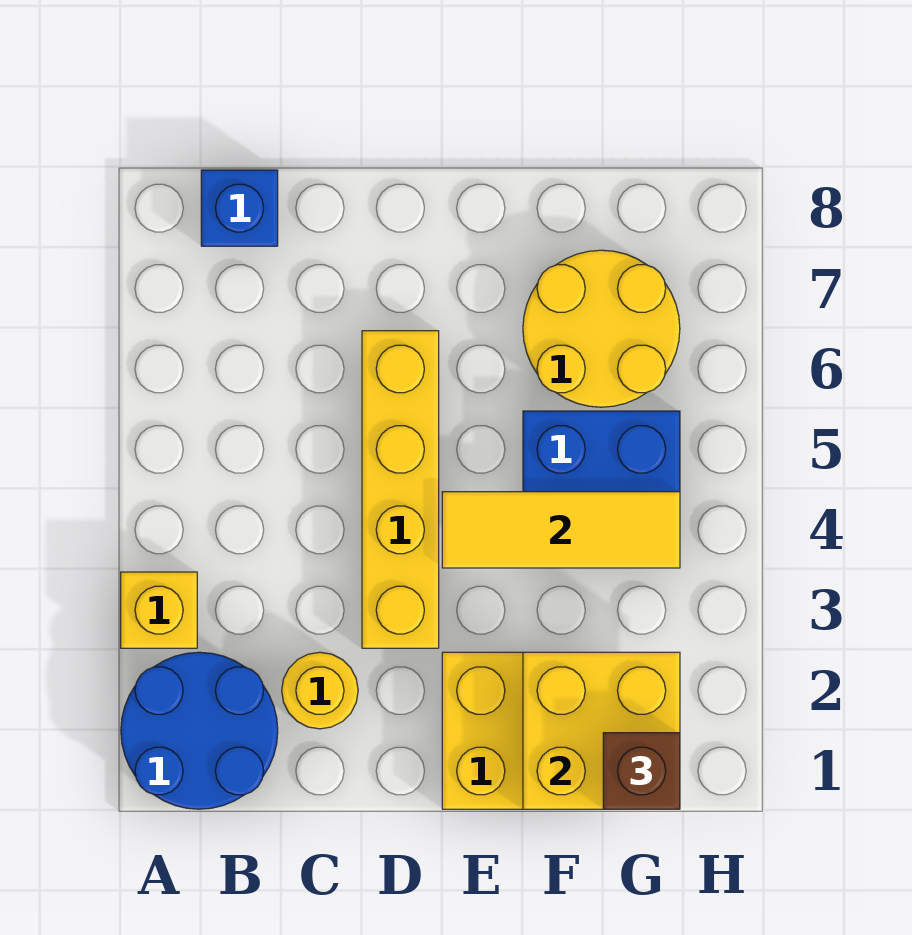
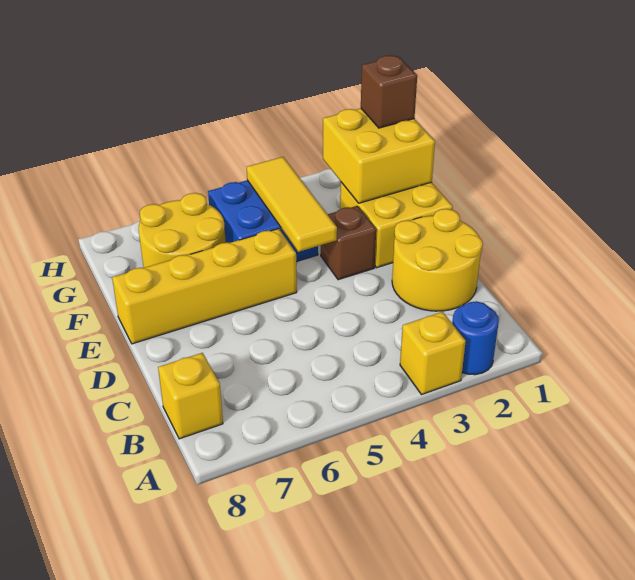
blue round brick A1:B2 level 1 -> blue round brick A2 level 1
blue brick B8 level 1 -> yellow brick B8 level 1
yellow round brick C2 level 1 -> yellow round brick C1:D2 level 1
yellow brick D3:D6 level 1 -> yellow brick E5:E8 level 1
none -> brown brick E3 level 1

